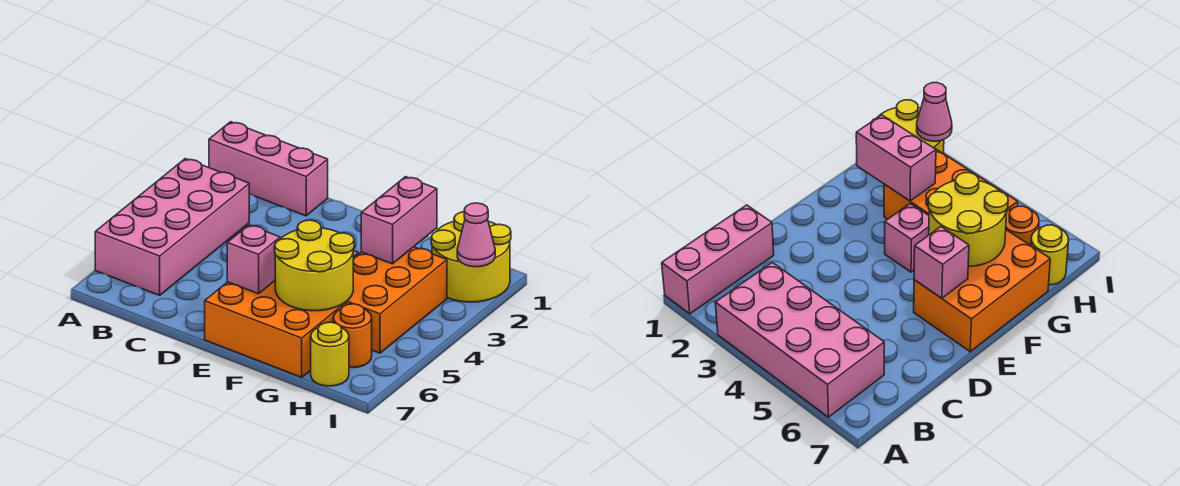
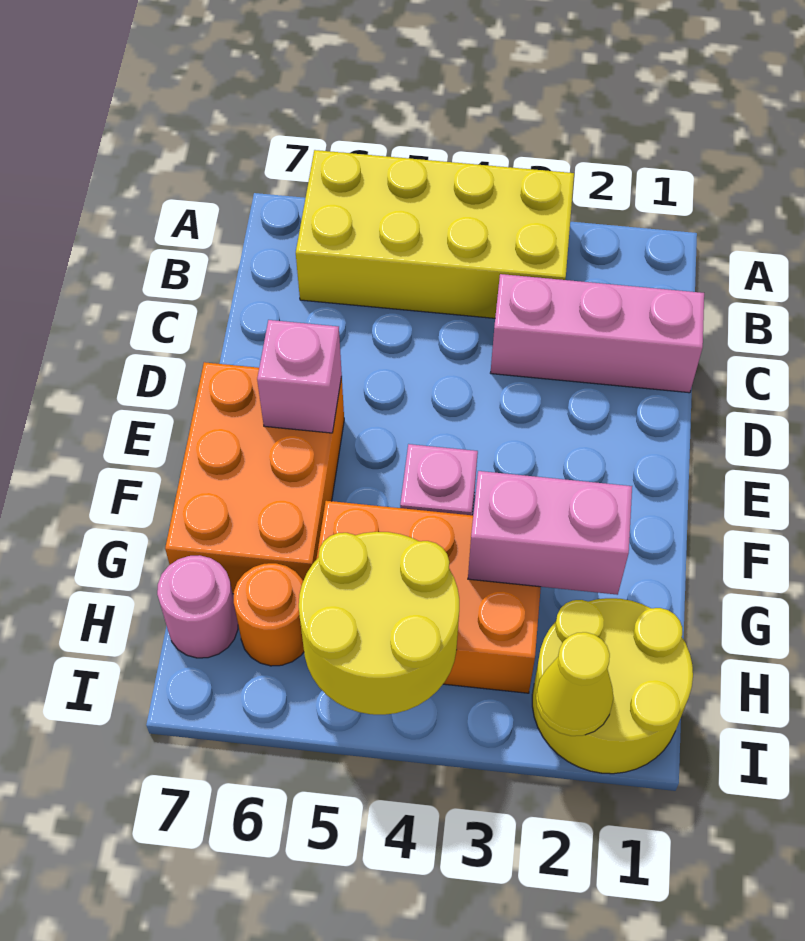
pink brick A1:C1 level 1 -> pink brick C1:C3 level 1
pink brick A3:B6 level 1 -> yellow brick A3:B6 level 1
yellow round brick F5:G6 level 2 -> yellow round brick H4:I5 level 2
yellow round brick H7 level 1 -> pink round brick H7 level 1
pink cone I2 level 2 -> yellow cone I2 level 2

